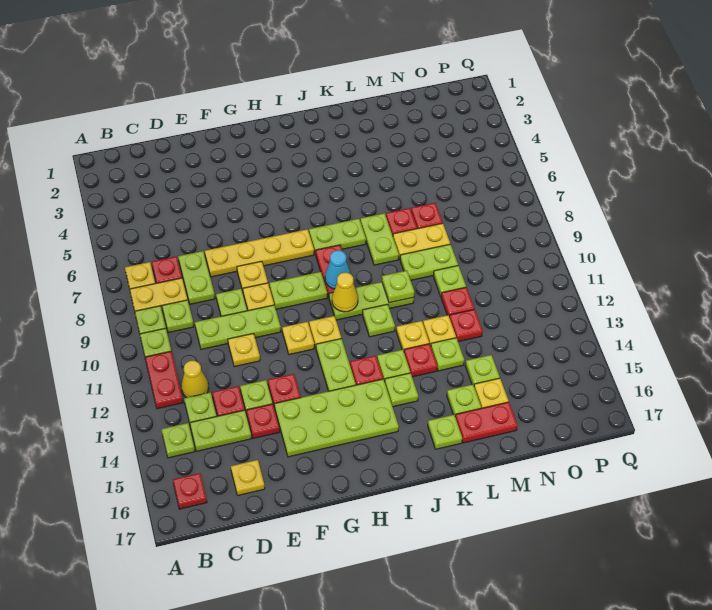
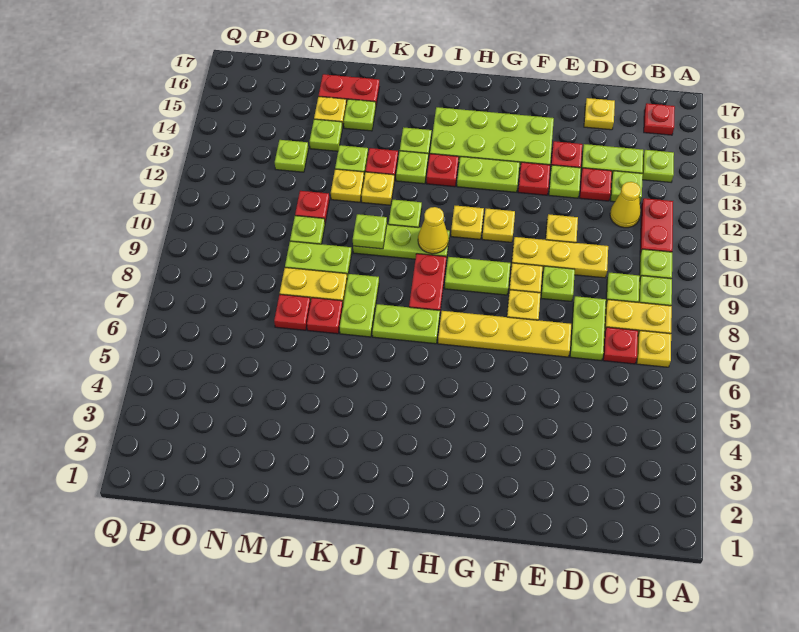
lime plate D10:F10 level 1 -> yellow plate D10:F10 level 1
lime plate H12:H13 level 1 -> lime plate G13:H13 level 1
cyan cone I9 level 2 -> none
lime plate K16 level 1 -> lime plate N13 level 1
red plate M12 level 1 -> none

